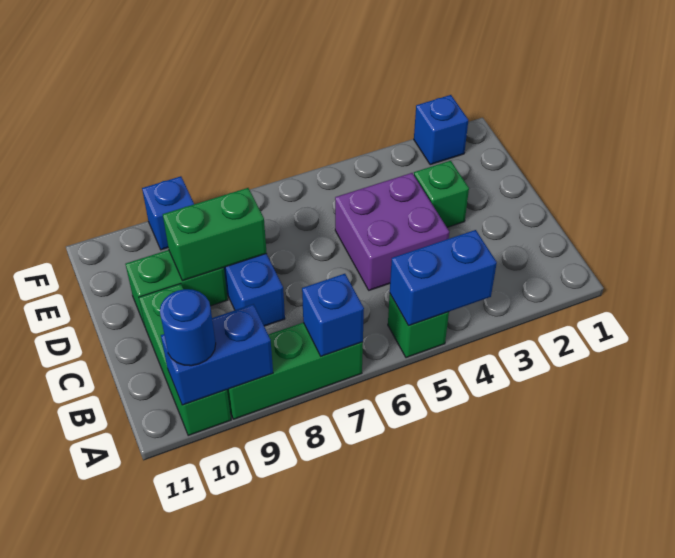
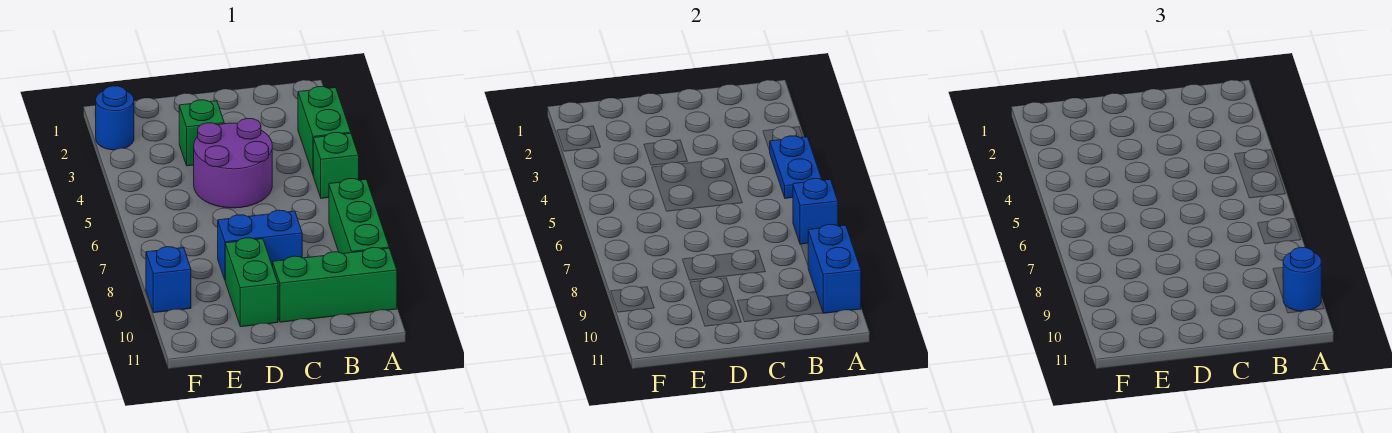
blue brick A4:A5 level 2 -> blue plate A4:A5 level 2
purple brick C4:D5 level 1 -> purple round brick C4:D5 level 1
green brick D8:D9 level 2 -> green brick A3:A4 level 1
blue brick F2 level 1 -> blue round brick F2 level 1

